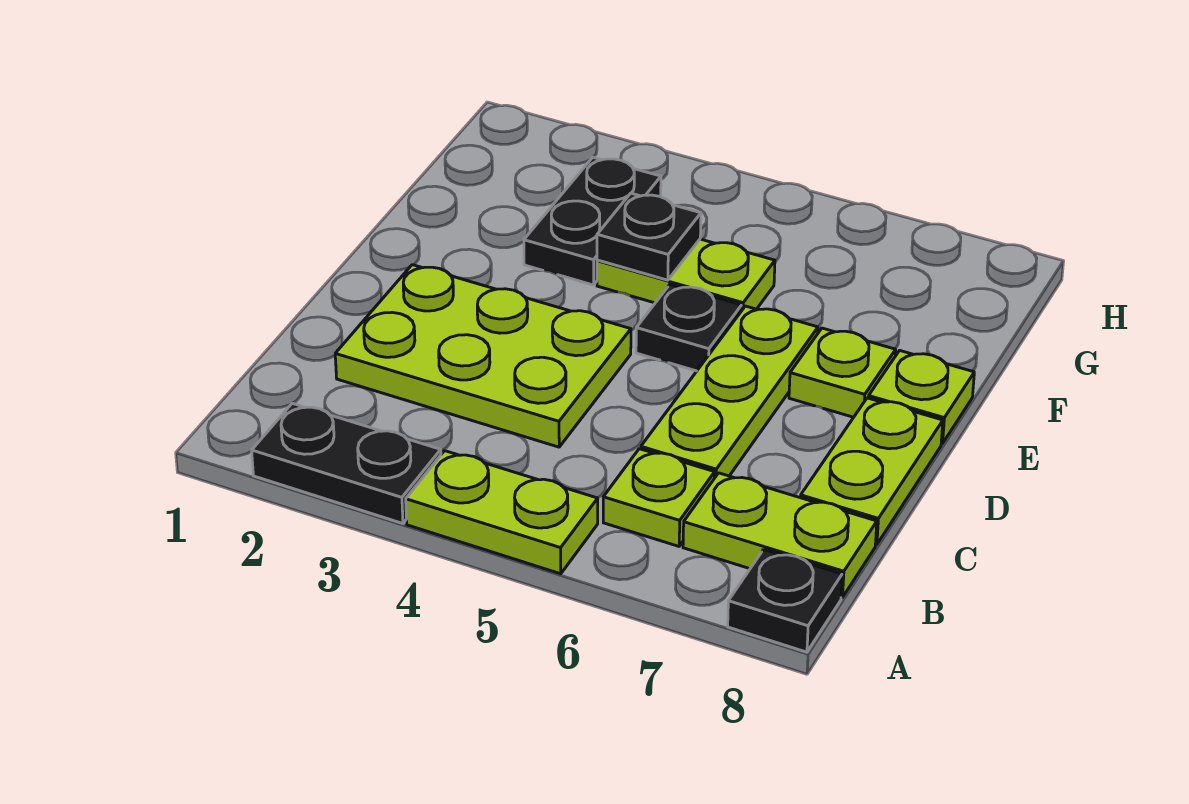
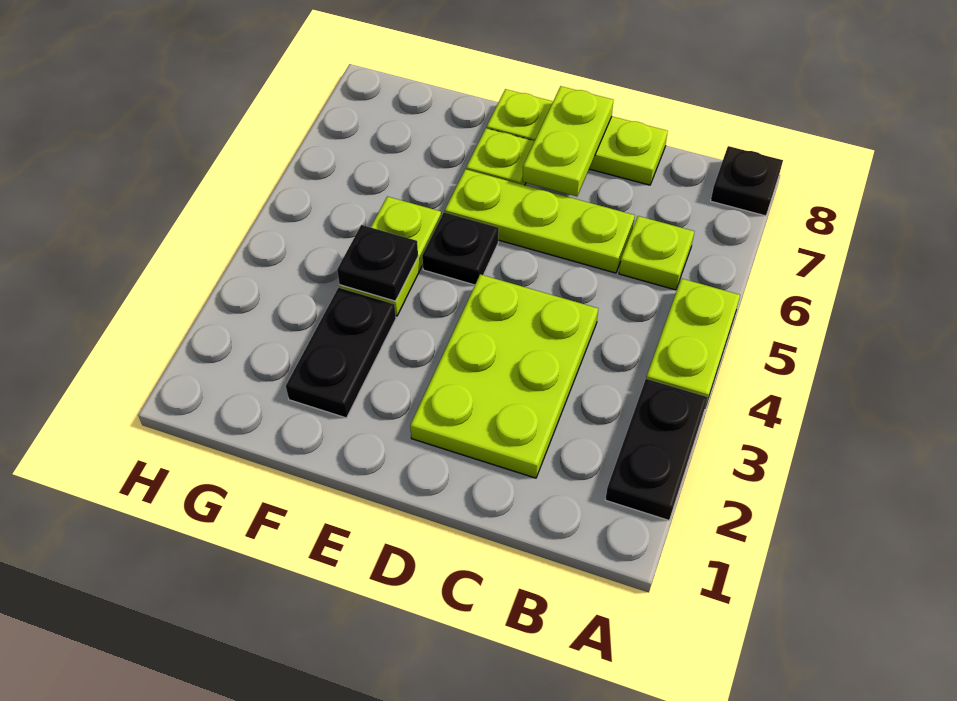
lime plate B7:B8 level 1 -> lime plate D7:D8 level 2
black plate F3:G3 level 1 -> black plate F2:F3 level 1

